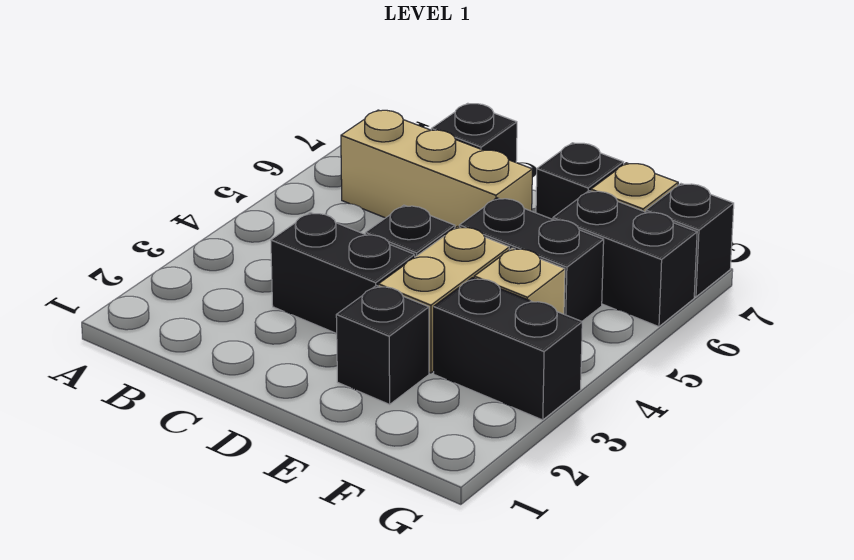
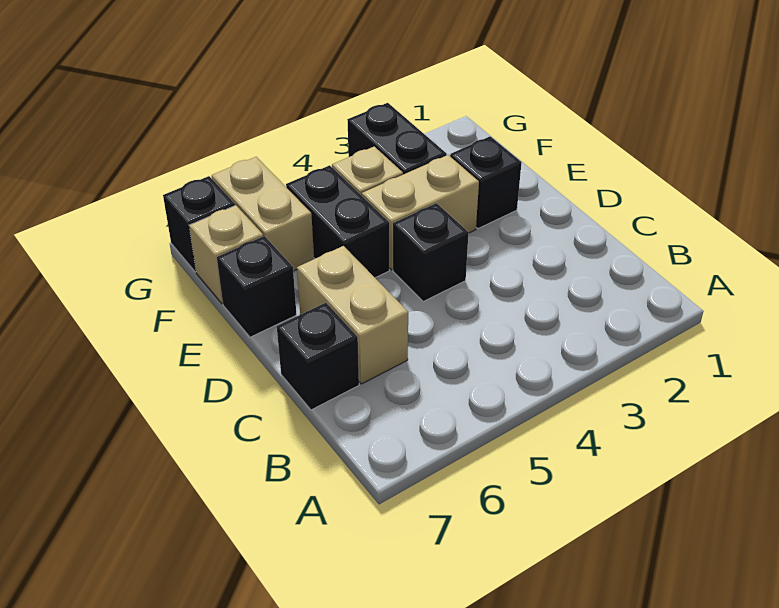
tan brick B6:D6 level 1 -> tan brick C6:D6 level 1
black brick C3:D3 level 1 -> none
black brick F6:G6 level 1 -> tan brick F6:G6 level 1

